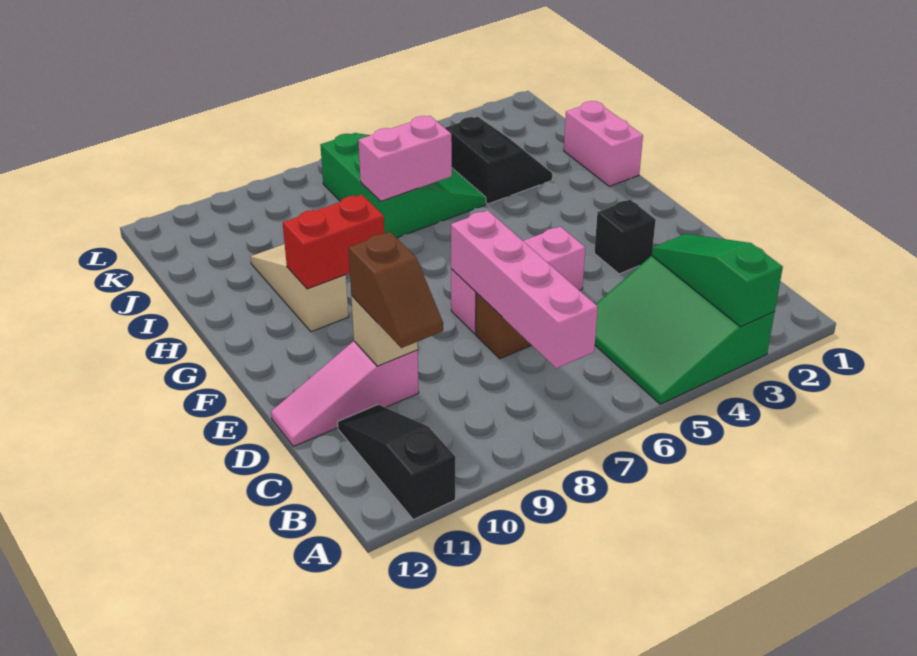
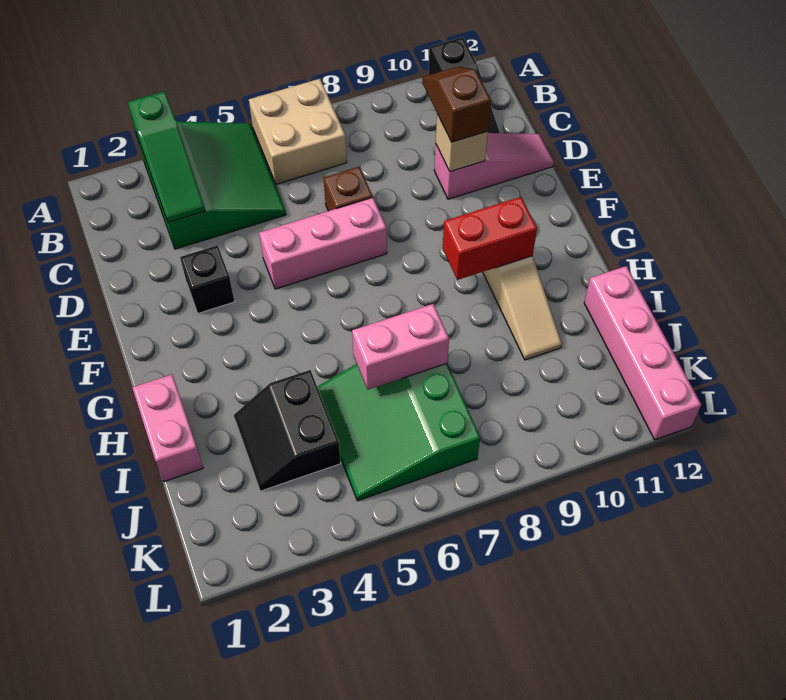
none -> tan brick A6:B7 level 1
pink brick B7:E7 level 2 -> pink brick I12:L12 level 1

